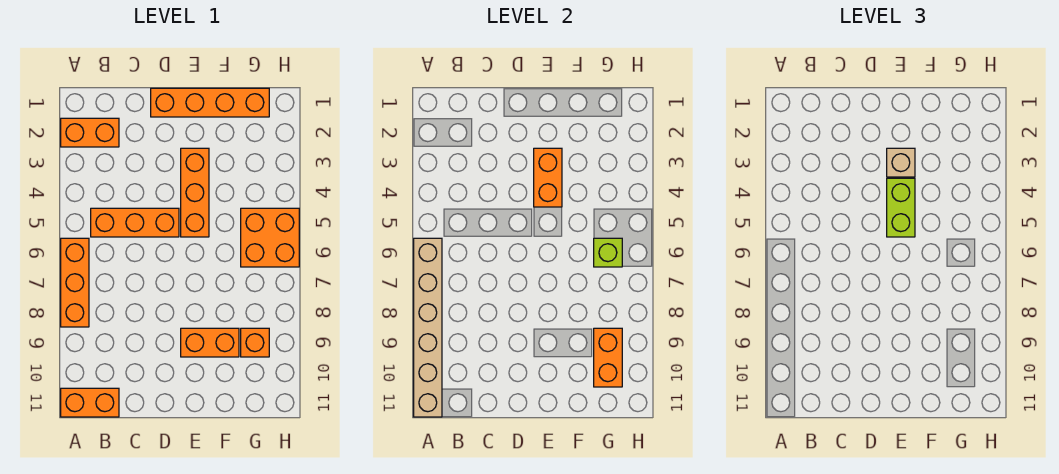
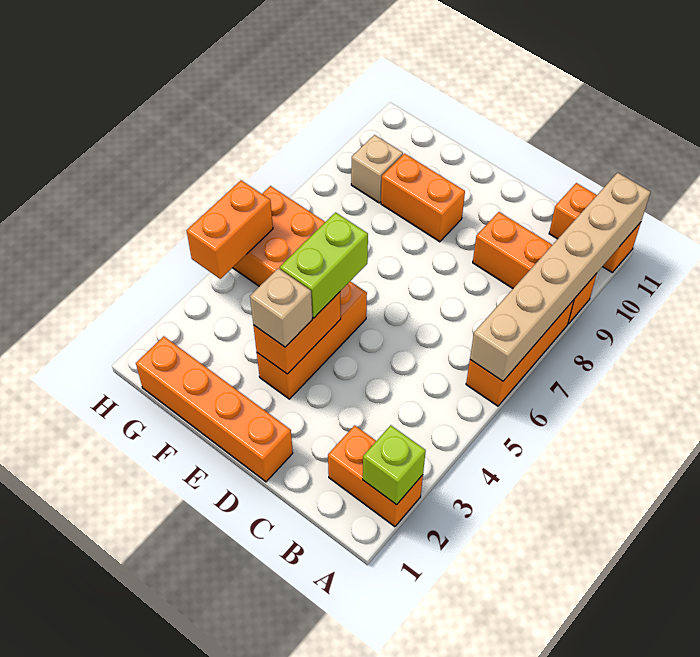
orange brick B5:D5 level 1 -> orange brick A9:C9 level 1
lime brick G6 level 2 -> lime brick A2 level 2
orange brick G9 level 1 -> tan brick G9 level 1
orange brick G9:G10 level 2 -> orange brick H4:H5 level 2

